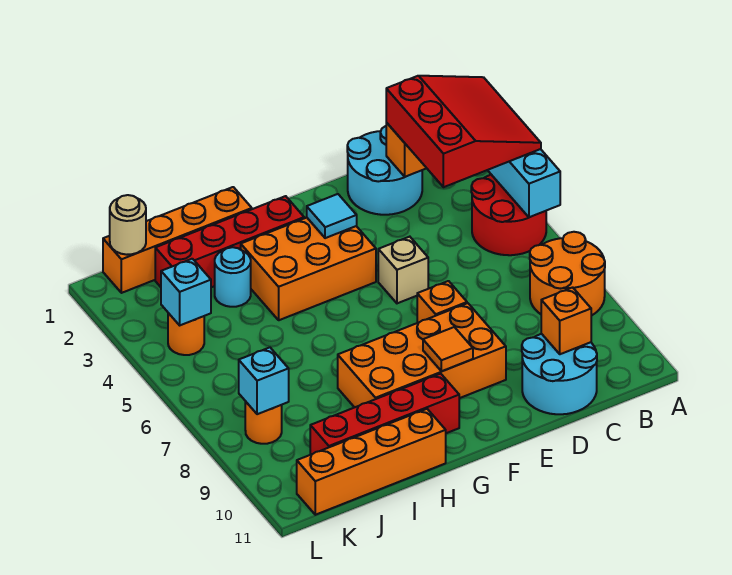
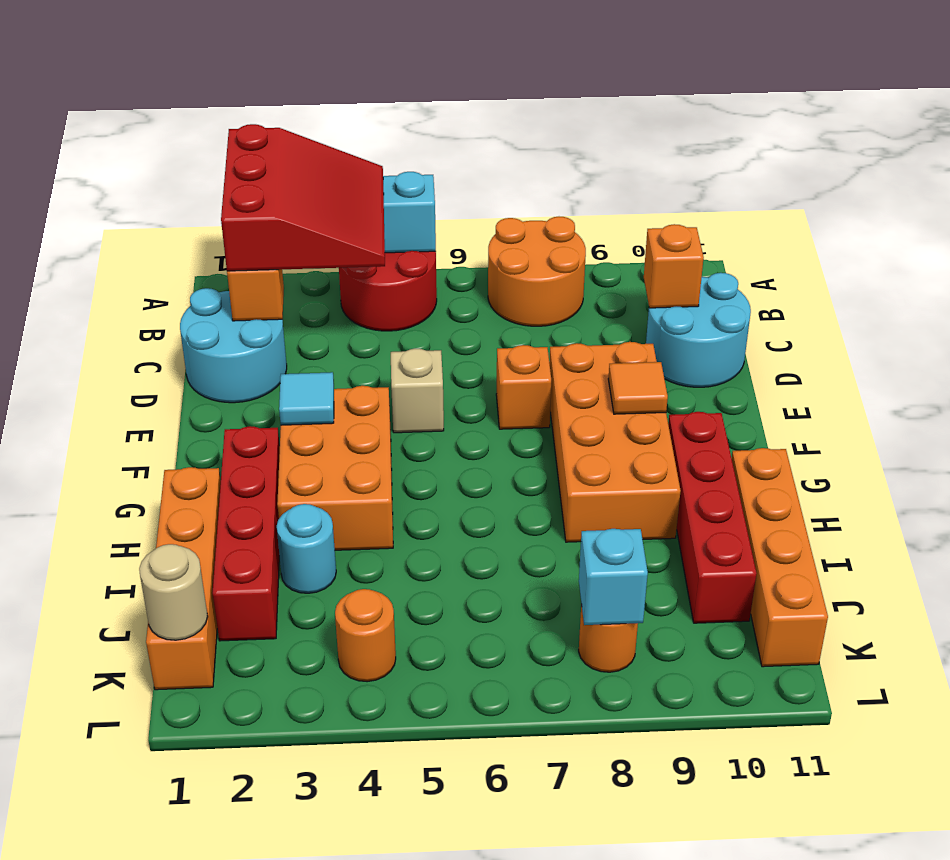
red slope A2:C4 level 3 top C -> red slope A2:C4 level 3 top 2
cyan brick K4 level 2 -> none

